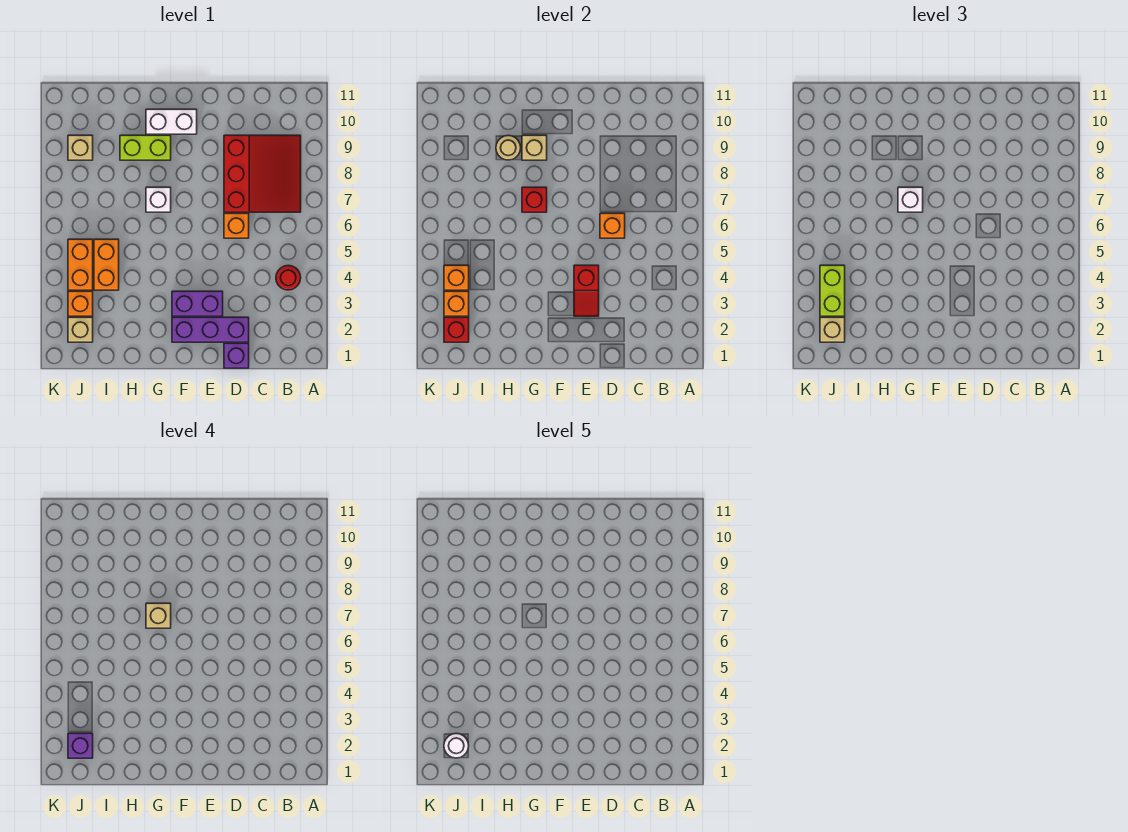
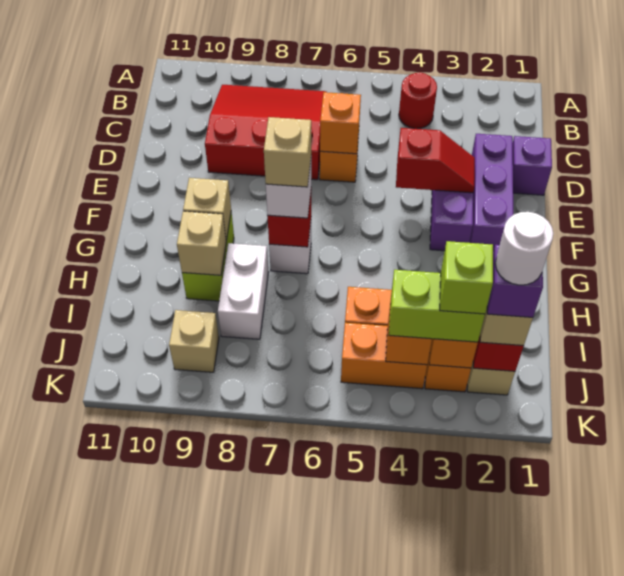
white brick F10:G10 level 1 -> white brick H8:I8 level 1
tan round brick H9 level 2 -> tan brick H9 level 2
none -> lime brick J3 level 4

